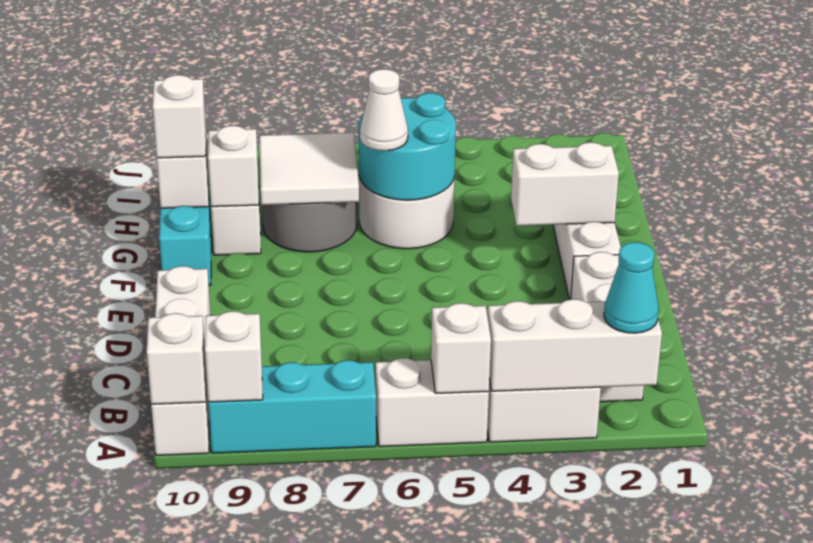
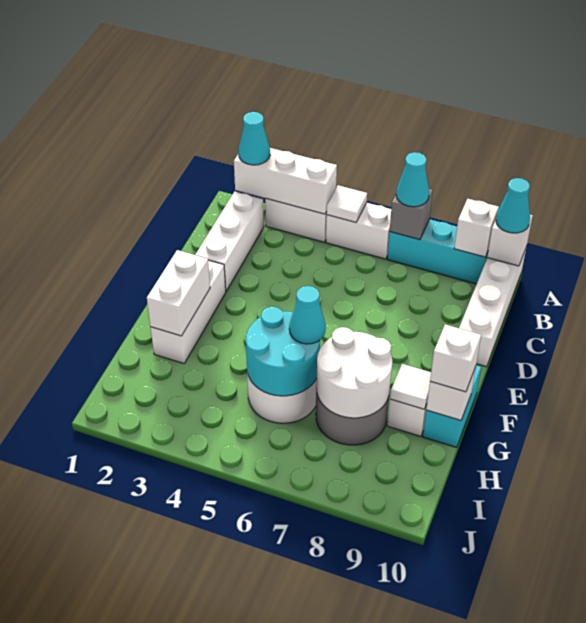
white brick A5 level 2 -> white tile A5 level 2
none -> grey brick A7 level 2
none -> cyan cone A7 level 3
none -> cyan cone A10 level 3
white brick F2:F3 level 2 -> white brick F2:G2 level 2
white cone G6 level 3 -> cyan cone G6 level 3
white tile G7:H8 level 2 -> white round brick G7:H8 level 2
white brick G9 level 2 -> white tile G9 level 2

